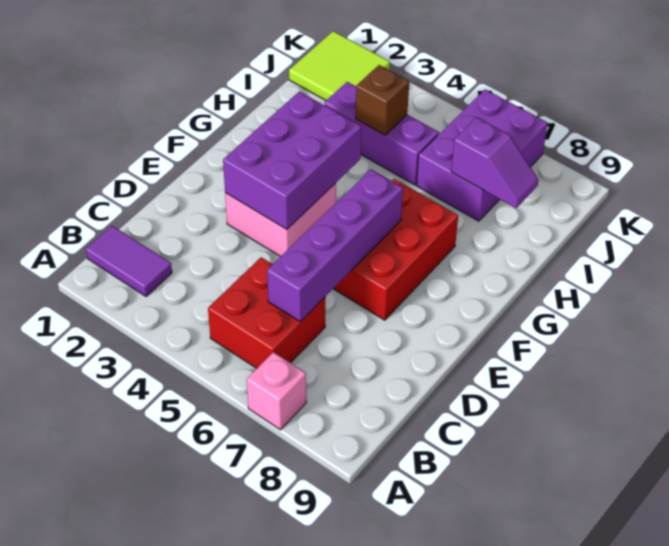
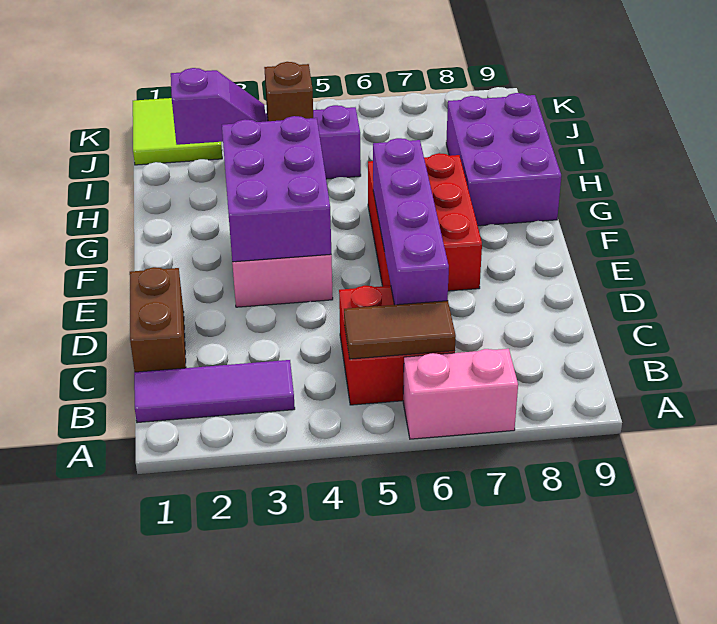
pink brick A7 level 1 -> pink brick A6:A7 level 1
purple tile B1:B2 level 1 -> purple tile B1:B3 level 1
none -> brown tile B5:B6 level 2
none -> brown brick C1:D1 level 1
purple brick I6:K7 level 1 -> purple brick G8:I9 level 1
purple slope I7:I8 level 2 top 7 -> purple slope I2:I3 level 2 top 2

